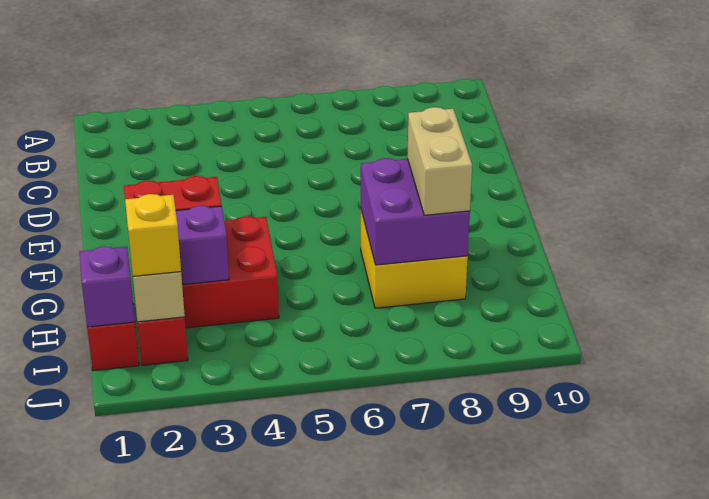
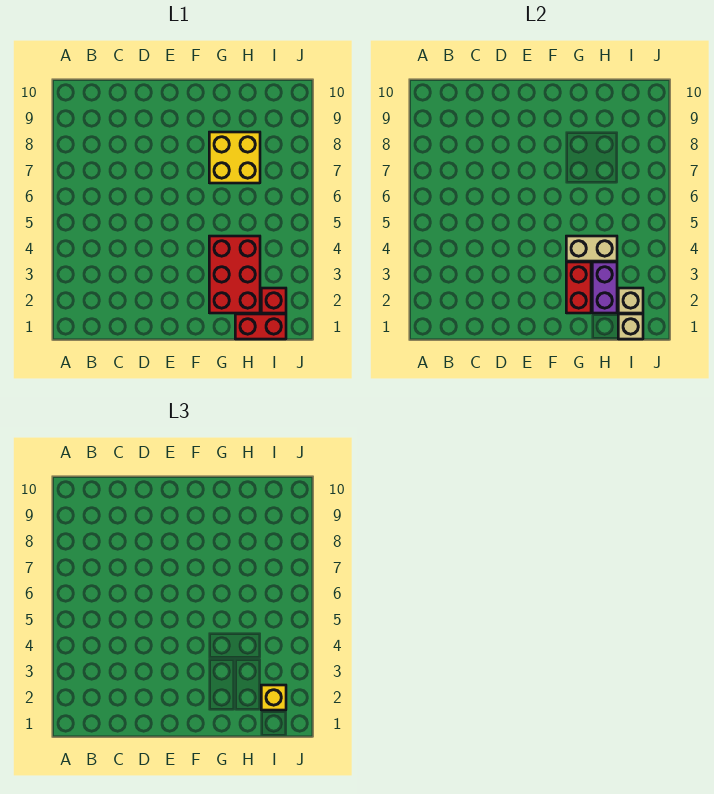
purple brick G7:H8 level 2 -> none
tan brick G8:H8 level 3 -> tan brick G4:H4 level 2
purple brick I1 level 2 -> tan brick I1 level 2

